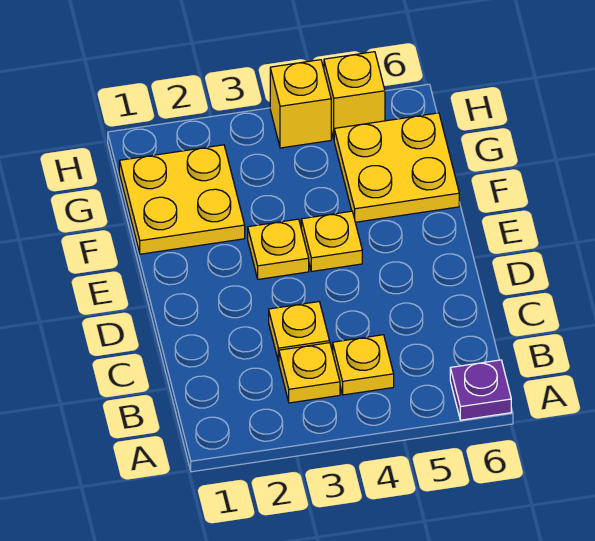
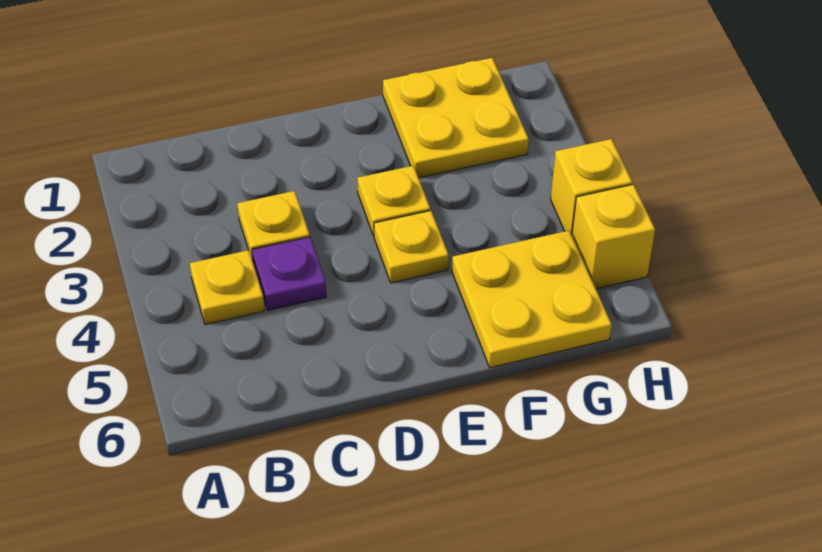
purple plate A6 level 1 -> purple plate C4 level 1
yellow plate B3 level 1 -> none

